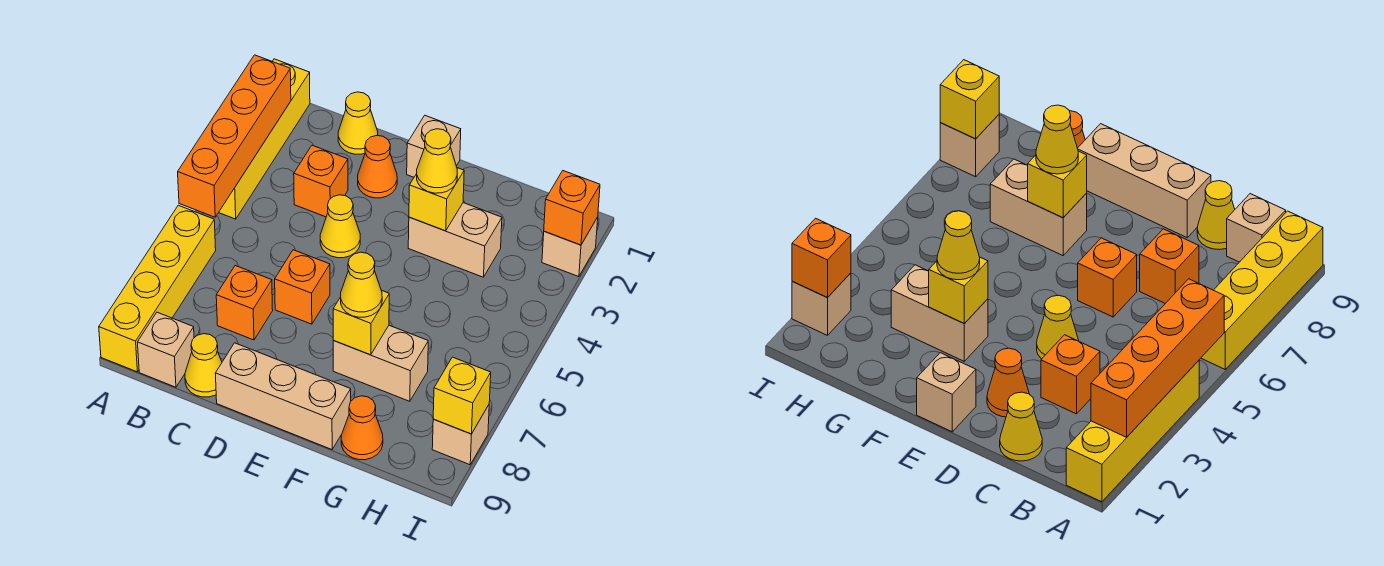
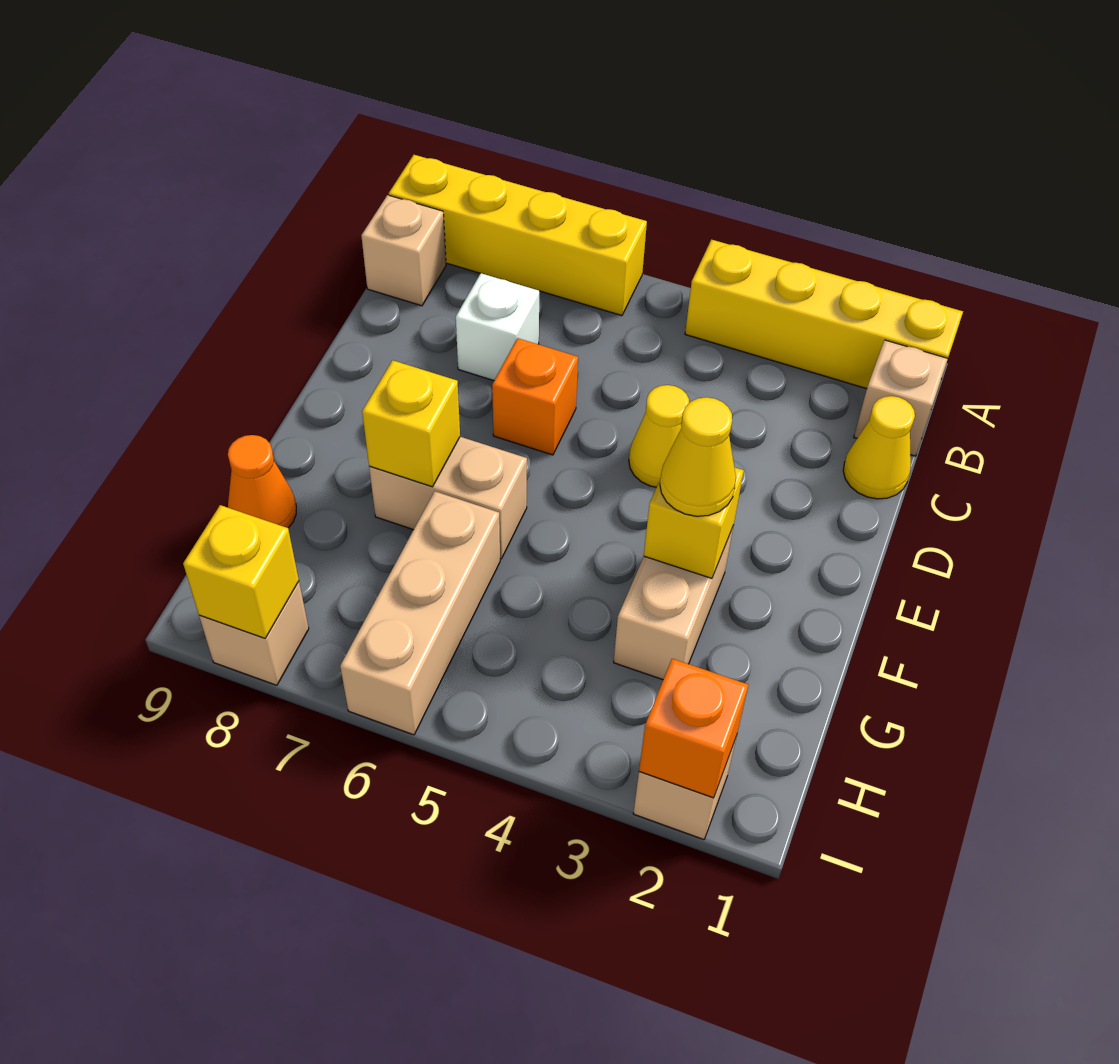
orange brick A2:A5 level 2 -> none
orange brick C3 level 1 -> none
orange brick C7 level 1 -> white brick C7 level 1
yellow cone C9 level 1 -> none
orange cone D2 level 1 -> none
tan brick D9:F9 level 1 -> tan brick G6:I6 level 1
tan brick E1 level 1 -> tan brick B1 level 1
tan brick F7:G7 level 1 -> tan brick F6:F7 level 1
yellow cone F7 level 3 -> none

